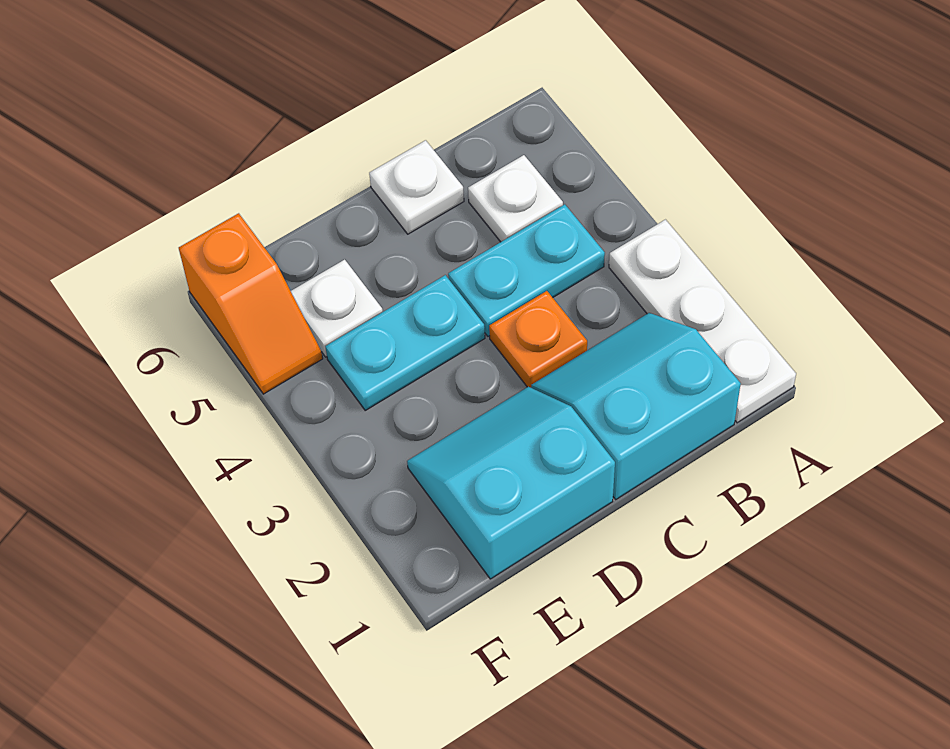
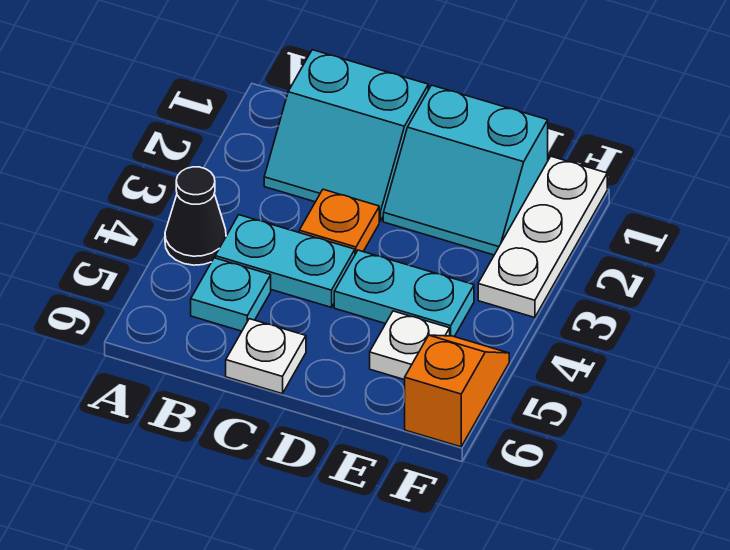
white plate A1:A3 level 1 -> white plate F1:F3 level 1
none -> black cone A4 level 1
white plate B5 level 1 -> cyan plate B5 level 1

